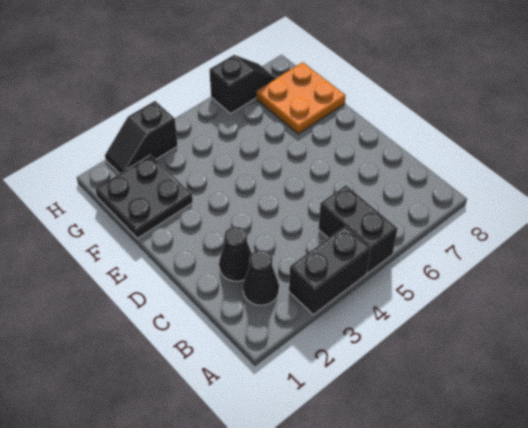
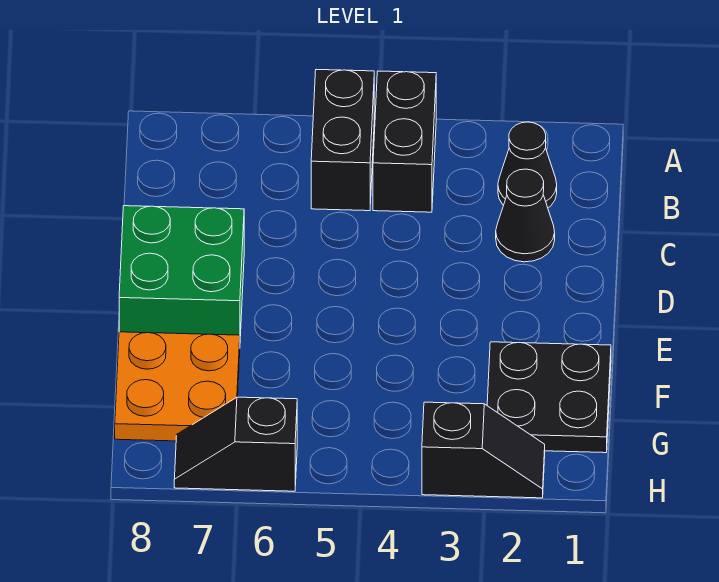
black brick A3:A4 level 1 -> black brick A4:B4 level 1
none -> green brick D7:E8 level 1

